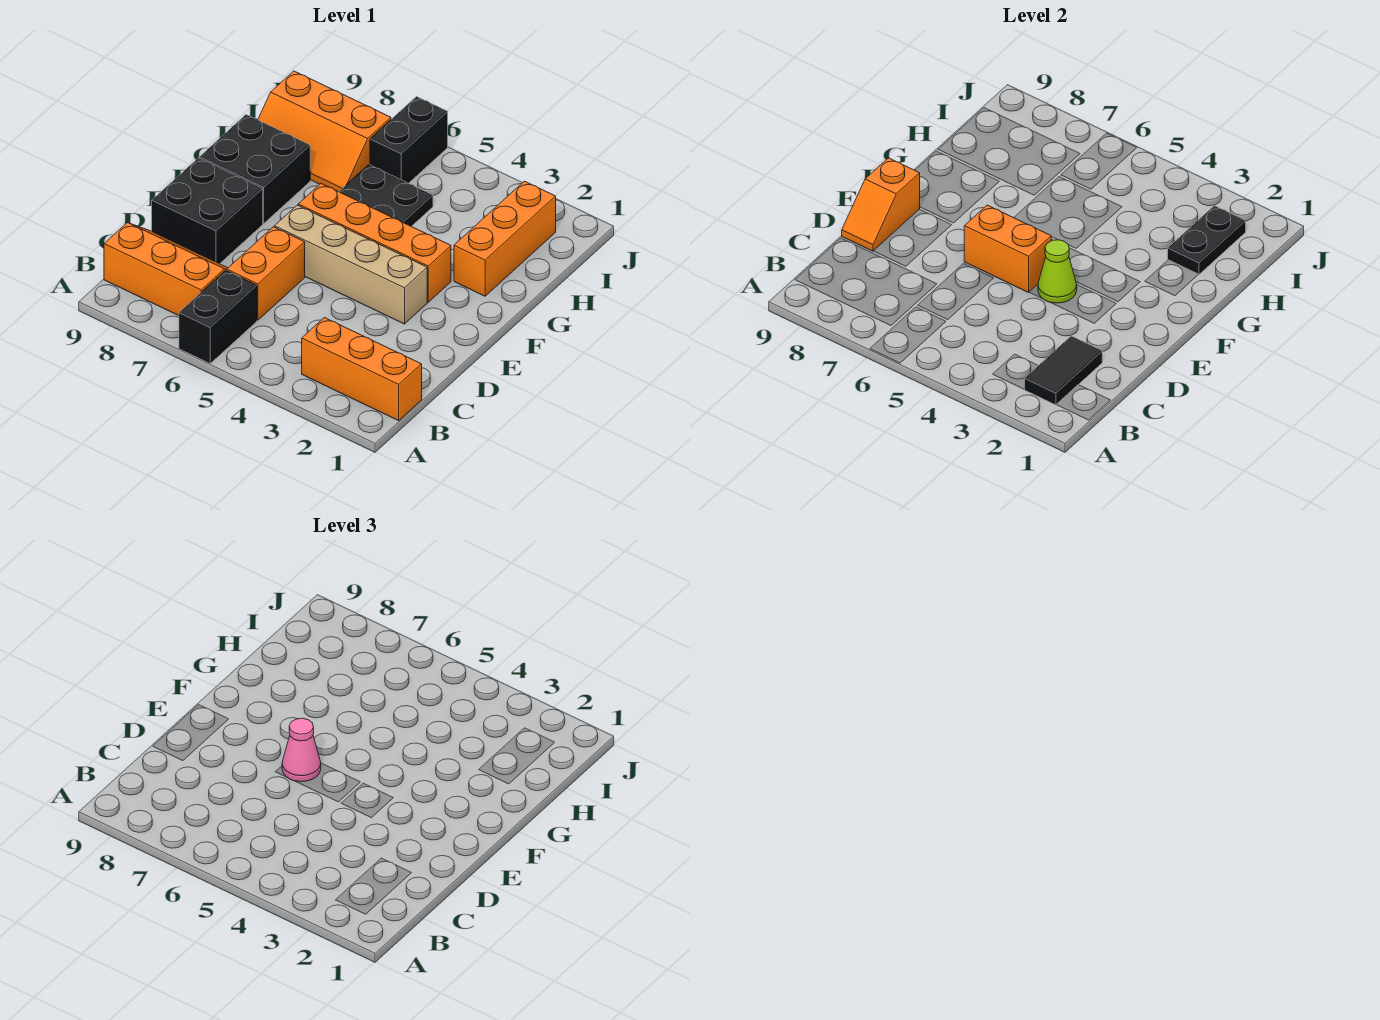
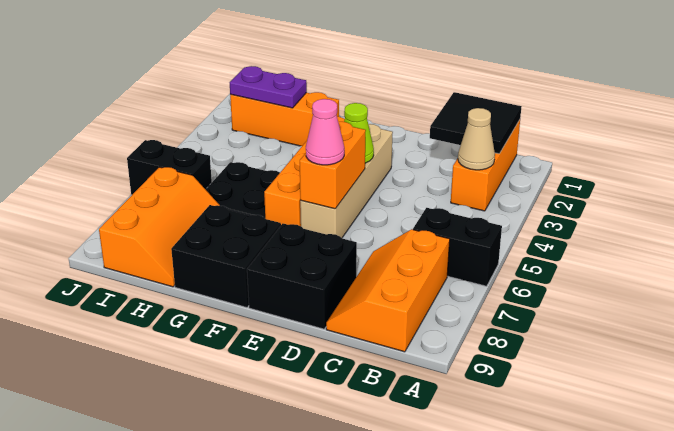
black tile B2:C2 level 2 -> black tile B1:C2 level 2
none -> tan cone B3 level 2
orange brick C6:D6 level 1 -> none
orange slope D9:E9 level 2 top E -> none
black plate H2:I2 level 2 -> purple plate H2:I2 level 2

